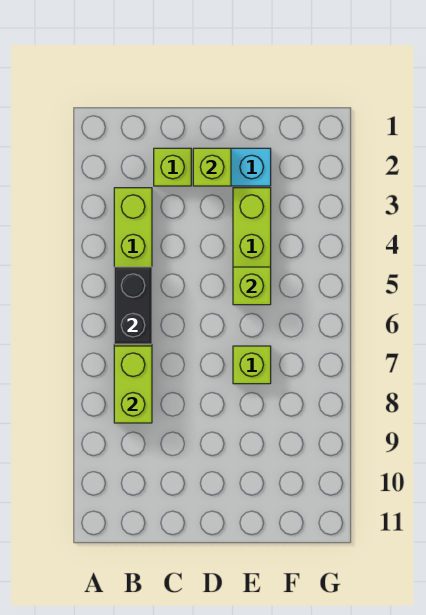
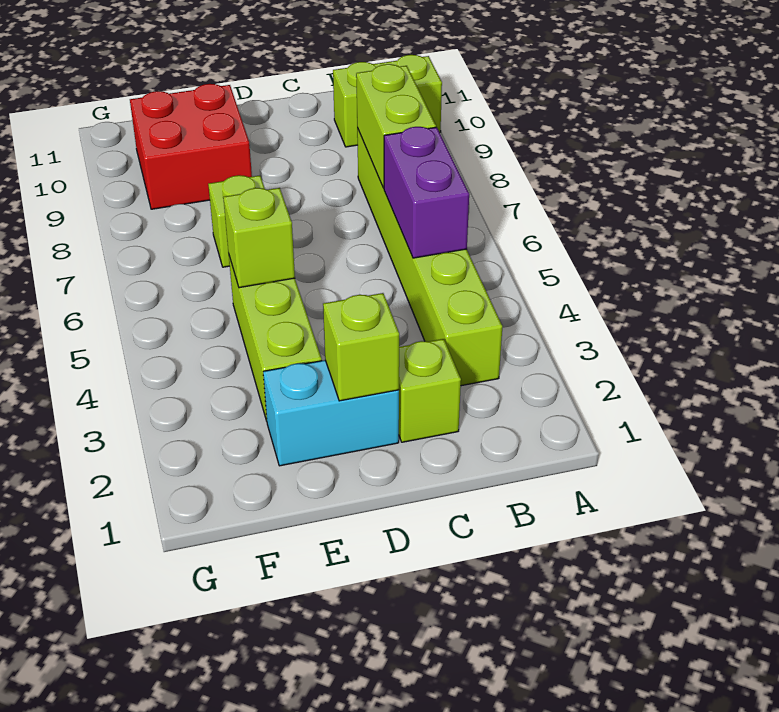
none -> lime brick A10:B10 level 1
black brick B5:B6 level 2 -> purple brick B5:B6 level 2
none -> red brick E9:F10 level 1

